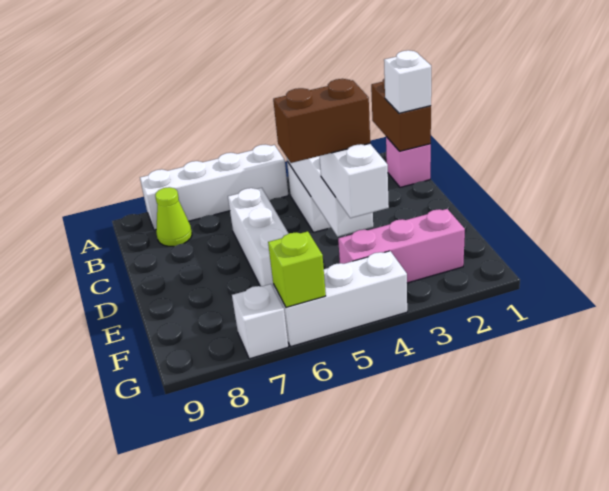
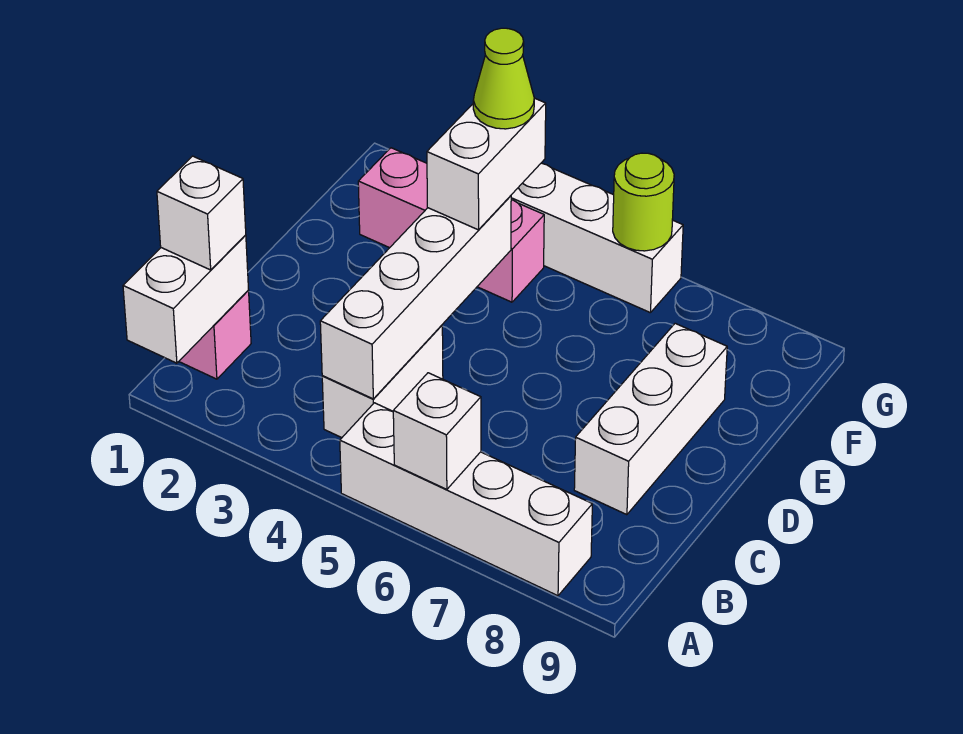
brown brick A1:B1 level 2 -> white brick A1:B1 level 2
lime cone B8 level 1 -> lime cone F4 level 4
white brick C6:E6 level 1 -> white brick C8:E8 level 1
brown brick E4:E5 level 4 -> none
lime brick G6 level 2 -> lime round brick G6 level 2
white brick G7 level 1 -> white brick A6 level 2

